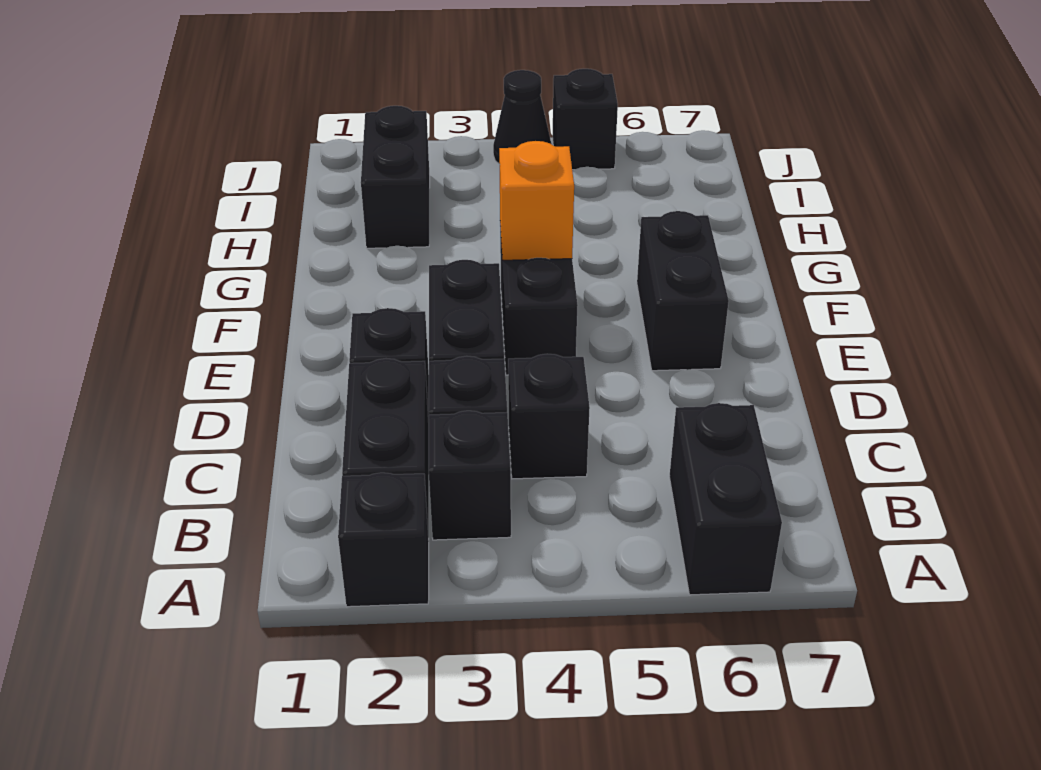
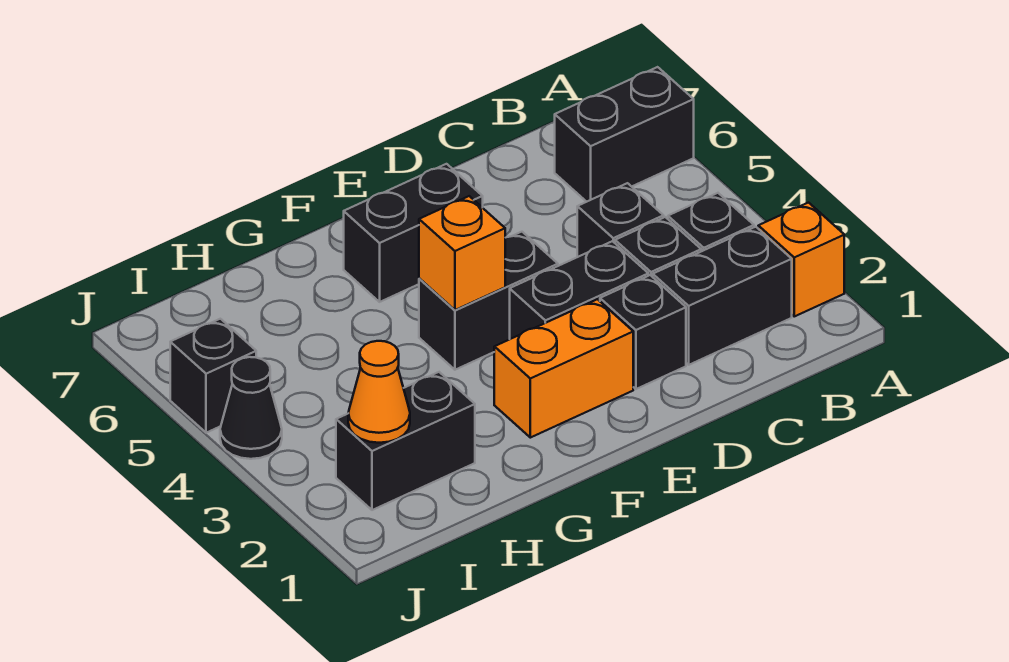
black brick A2 level 1 -> orange brick A2 level 1
none -> orange brick E2:F2 level 1
none -> orange cone I2 level 2

